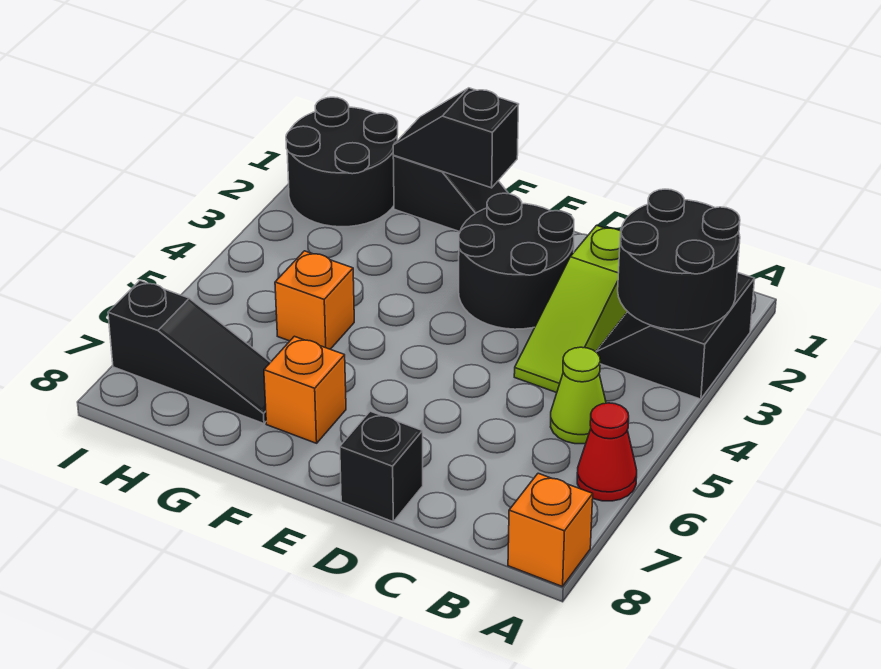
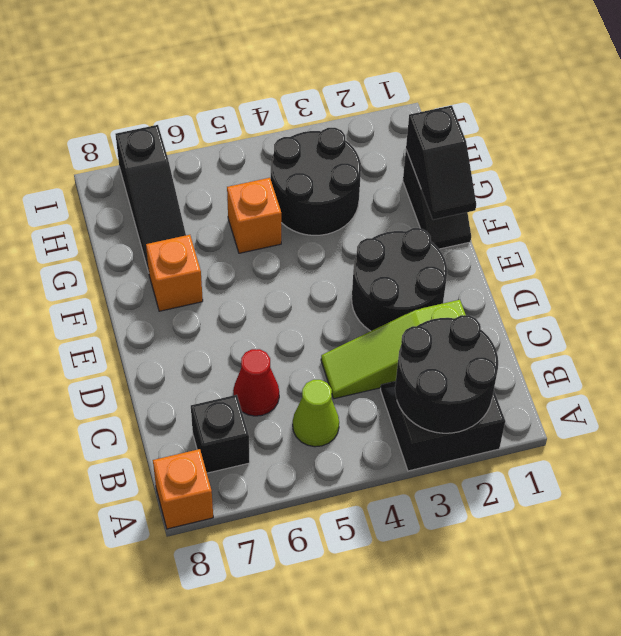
red cone A6 level 1 -> red cone C6 level 1
black brick D8 level 1 -> black brick B7 level 1
black slope F1:G1 level 2 top F -> black slope F1:G1 level 2 top G
black round brick H1:I2 level 1 -> black round brick G3:H4 level 1

